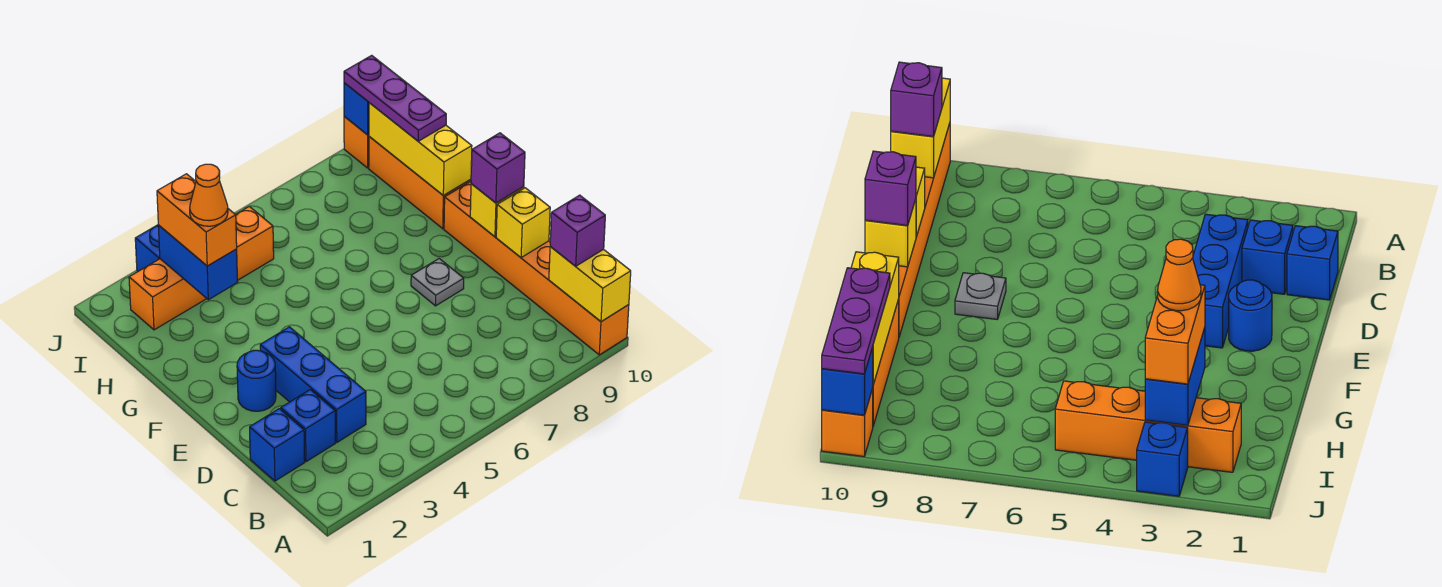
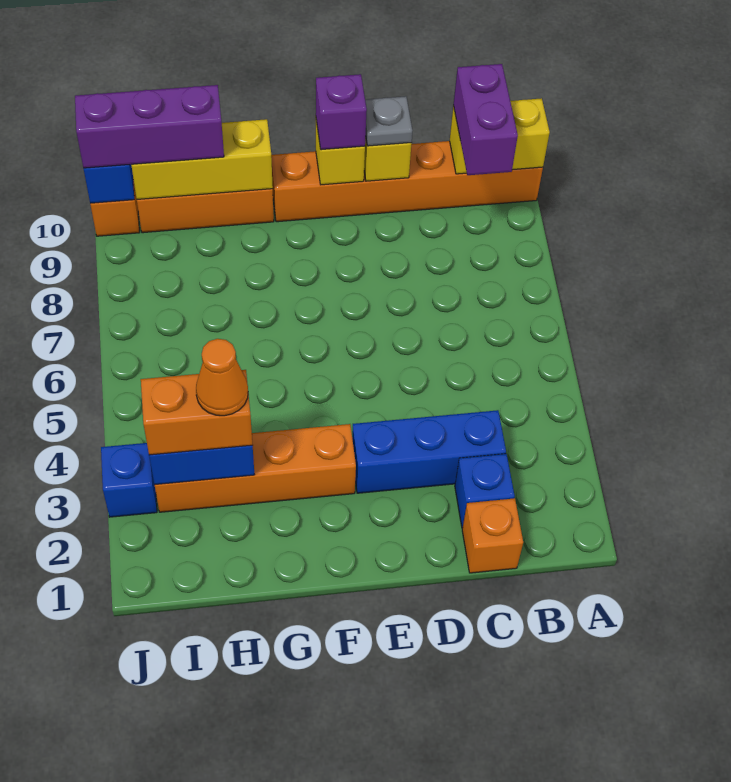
purple brick B10 level 3 -> purple brick B9:B10 level 3
blue brick C1 level 1 -> orange brick C1 level 1
blue round brick E2 level 1 -> none
grey plate E8 level 1 -> grey plate D10 level 3
purple plate H10:J10 level 3 -> purple brick H10:J10 level 3
orange brick I2:I5 level 1 -> orange brick F3:I3 level 1

